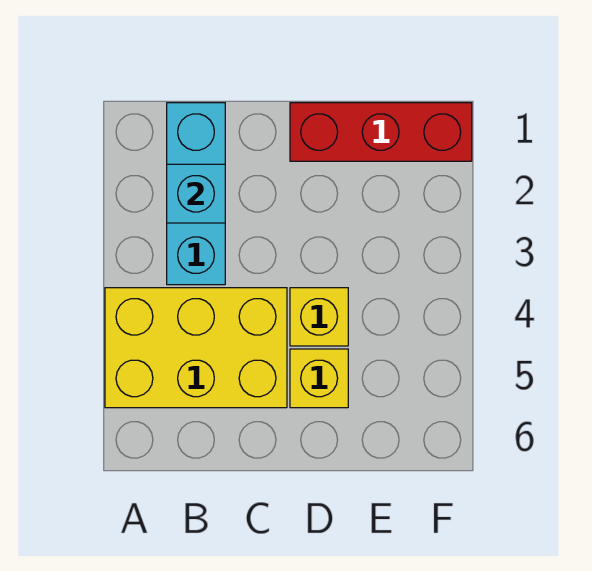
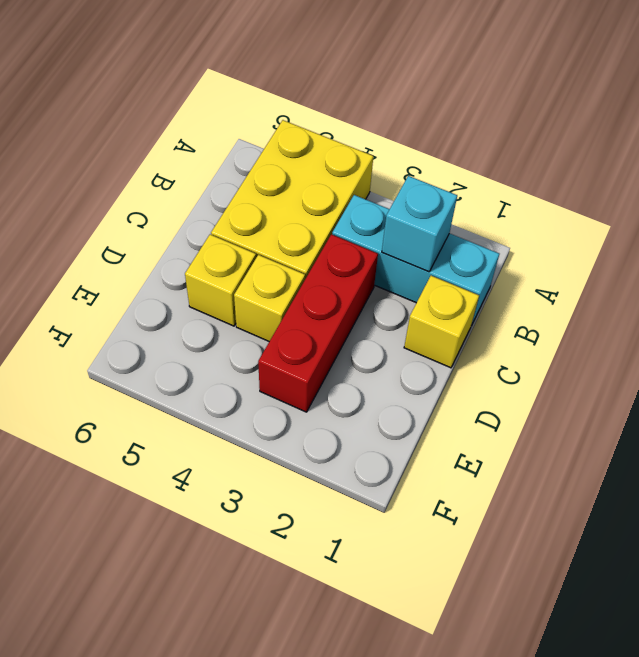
none -> yellow brick C1 level 1
red brick D1:F1 level 1 -> red brick C3:E3 level 1

